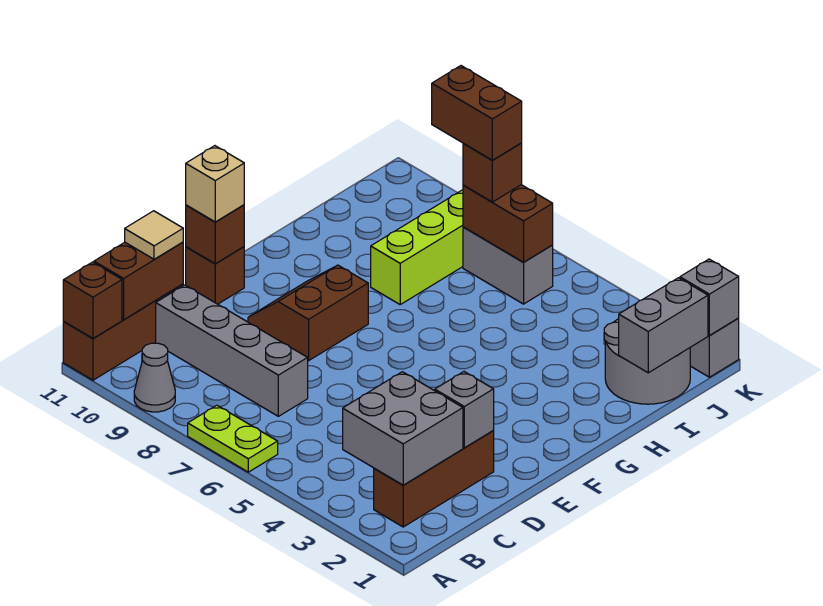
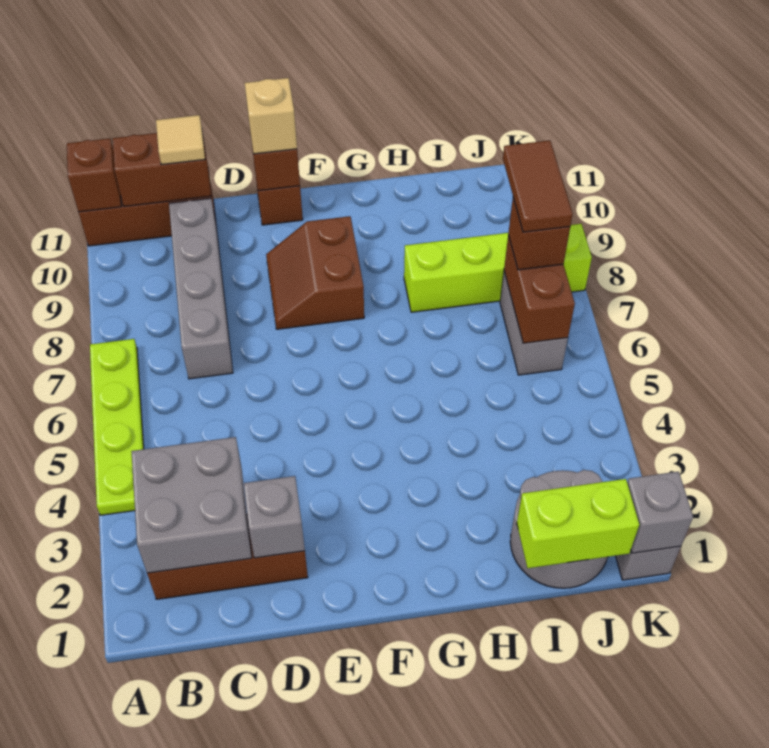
lime plate A6:A7 level 1 -> lime plate A4:A7 level 1
grey cone A9 level 1 -> none
brown slope E8:F9 level 1 top 8 -> brown slope E8:F9 level 1 top F
grey brick I1:J1 level 2 -> lime brick I1:J1 level 2
brown brick J7:J8 level 4 -> brown tile J7:J8 level 4

